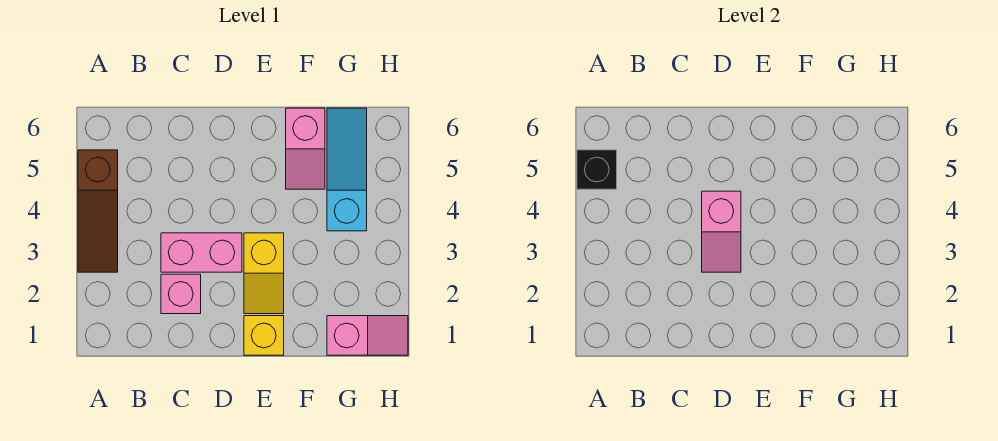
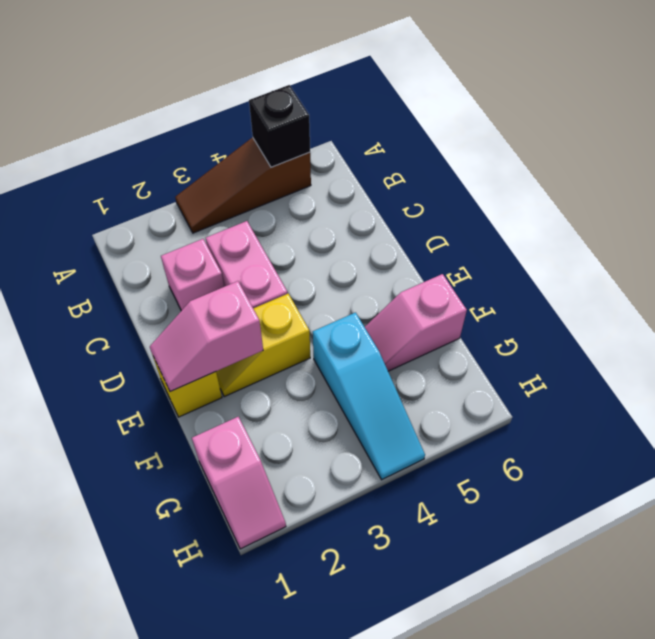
pink slope D3:D4 level 2 top 4 -> pink slope E1:E2 level 2 top 2
cyan slope G4:G6 level 1 top 4 -> cyan slope F4:H4 level 1 top F

